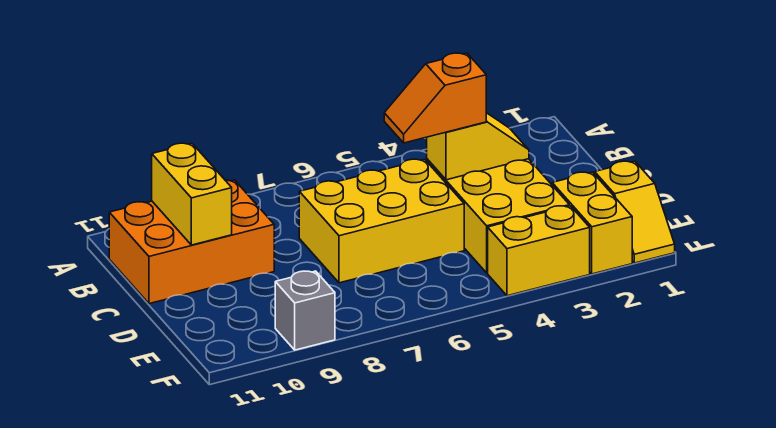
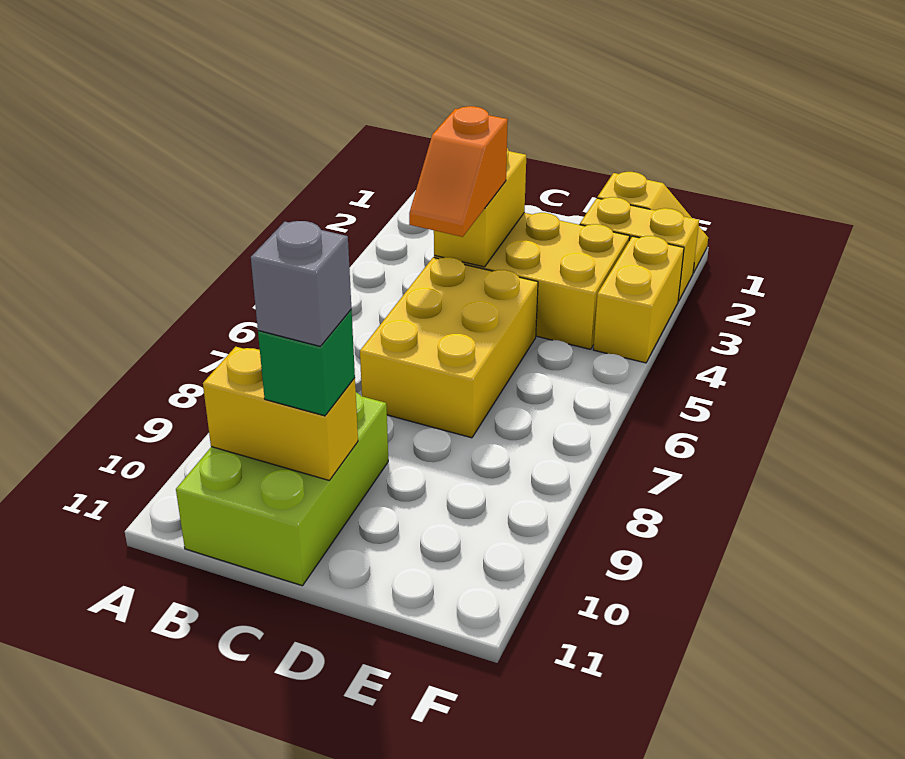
orange brick B9:C11 level 1 -> lime brick B9:C11 level 1
yellow slope C3:C4 level 2 top 4 -> yellow brick C3:C4 level 2
none -> green brick C10 level 3
grey brick F9 level 1 -> grey brick C10 level 4

